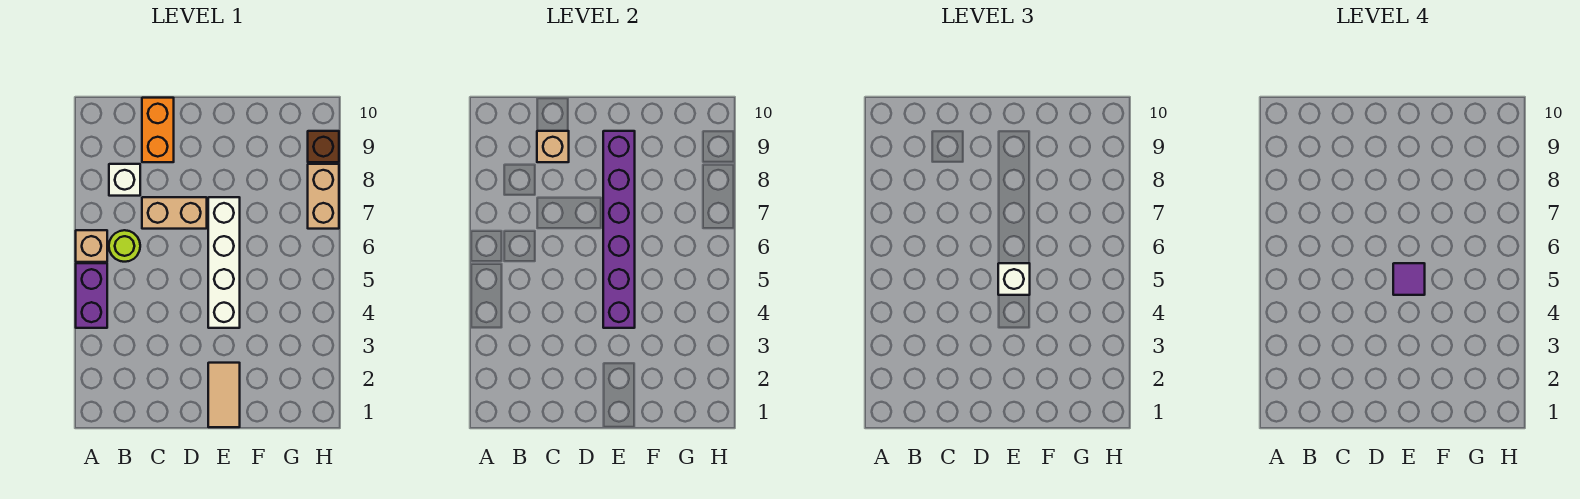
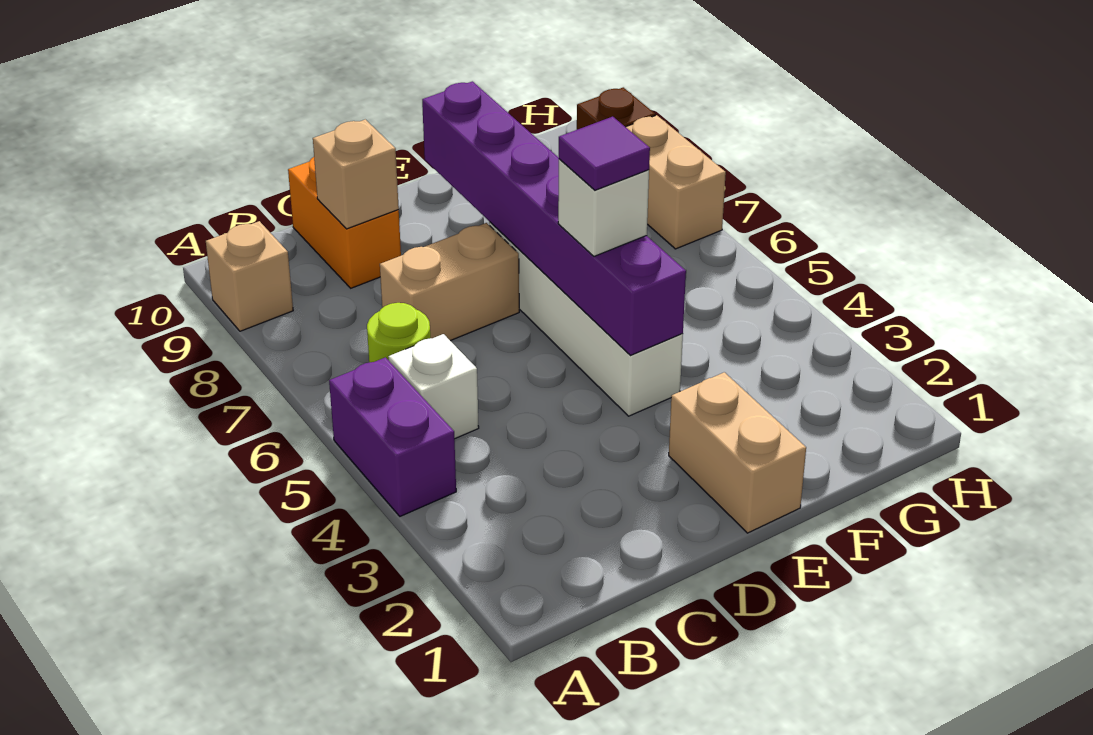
tan brick A6 level 1 -> tan brick A9 level 1
white brick B8 level 1 -> white brick B5 level 1
tan tile E1:E2 level 1 -> tan brick E1:E2 level 1

